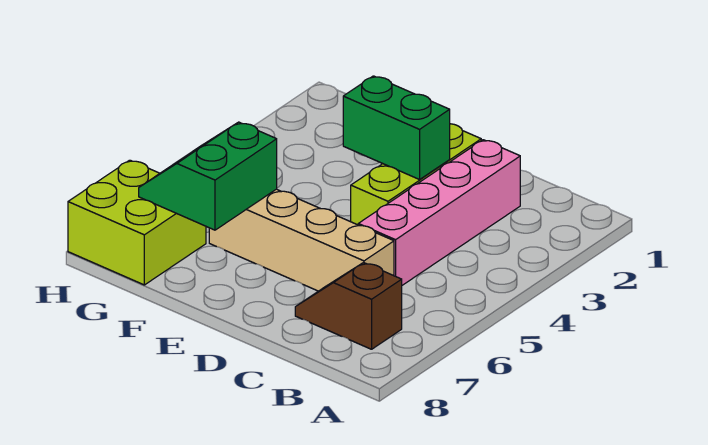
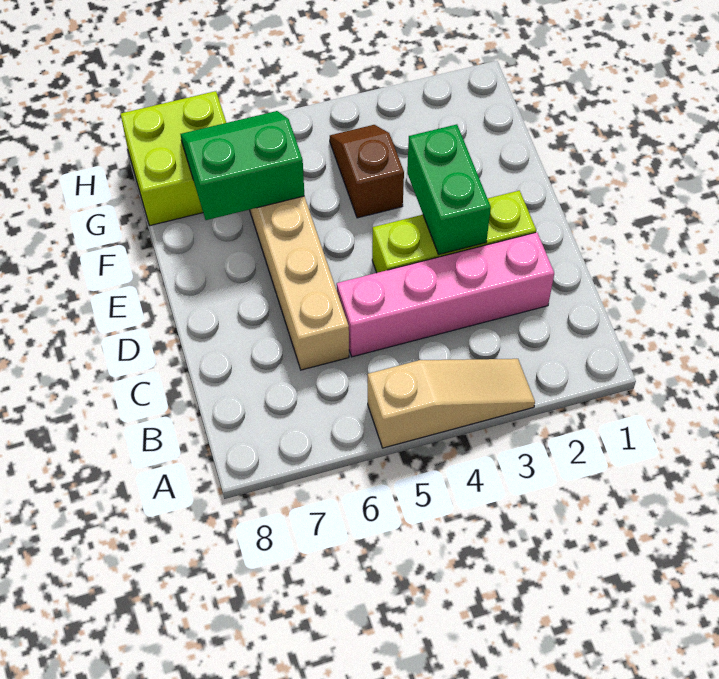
none -> tan slope A3:A5 level 1 top 5
brown slope B7:C7 level 1 top B -> brown slope F4:G4 level 1 top F

